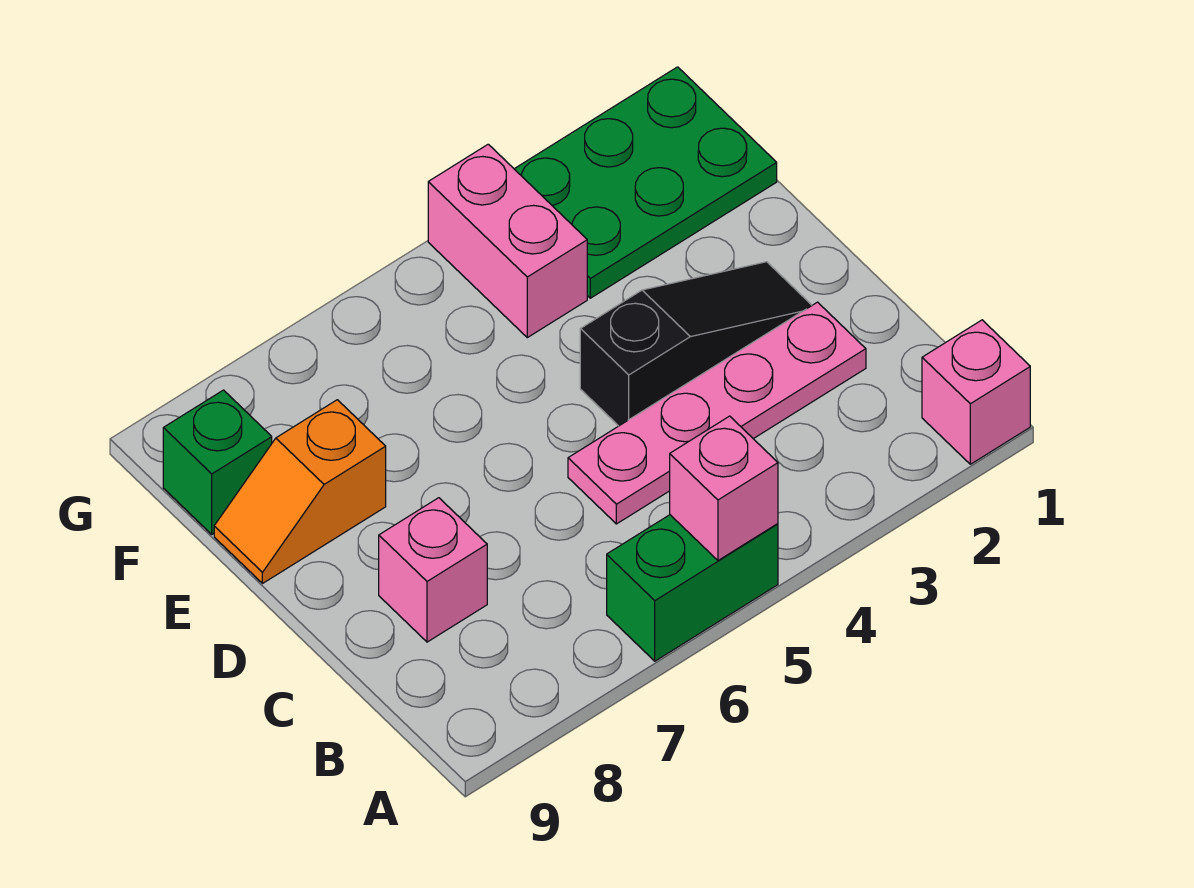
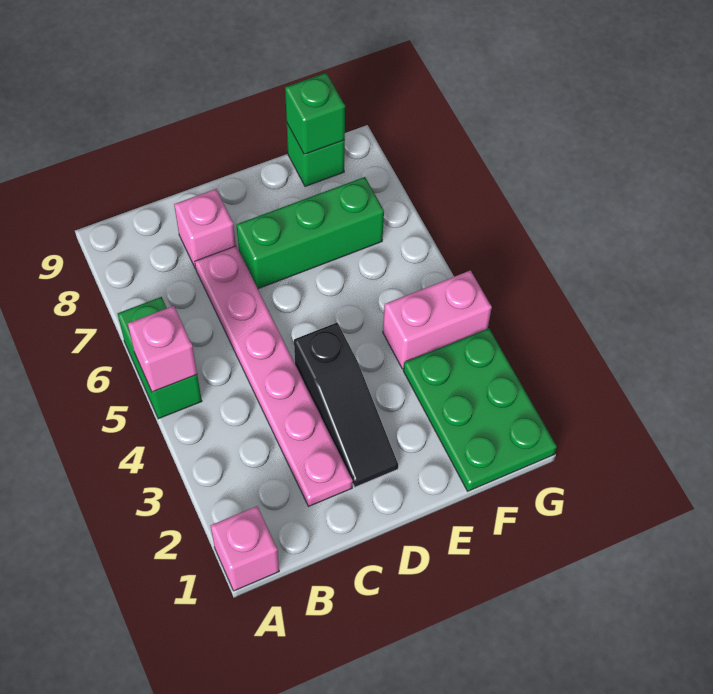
pink plate C2:C5 level 1 -> pink plate C2:C7 level 1
none -> green brick D7:F7 level 1
orange slope E8:E9 level 1 top 8 -> none
none -> green brick F9 level 2

